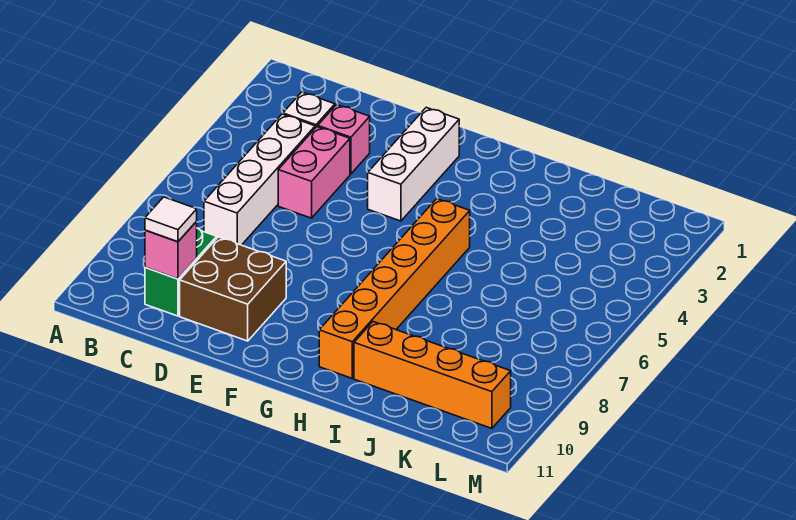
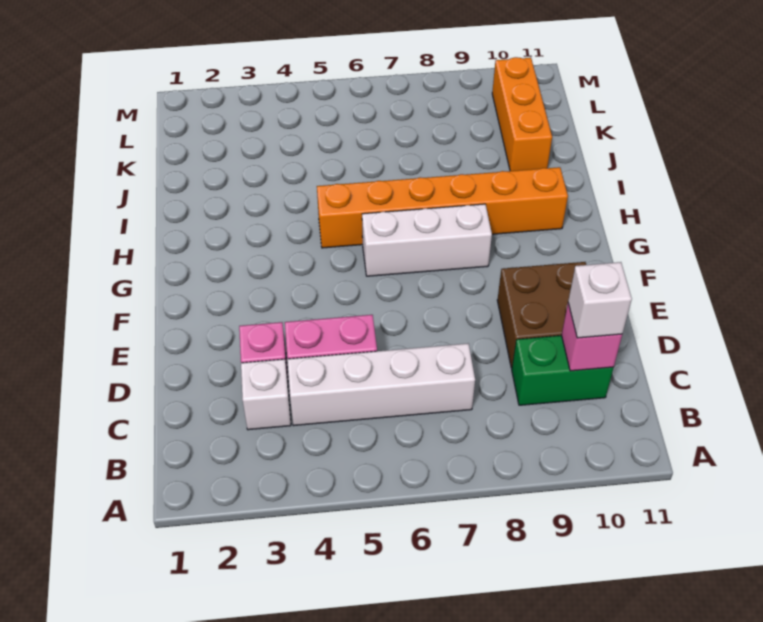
white tile C10 level 3 -> white brick C10 level 3
white brick F2:F4 level 1 -> white brick G6:G8 level 1
orange brick I10:L10 level 1 -> orange brick J10:L10 level 1

